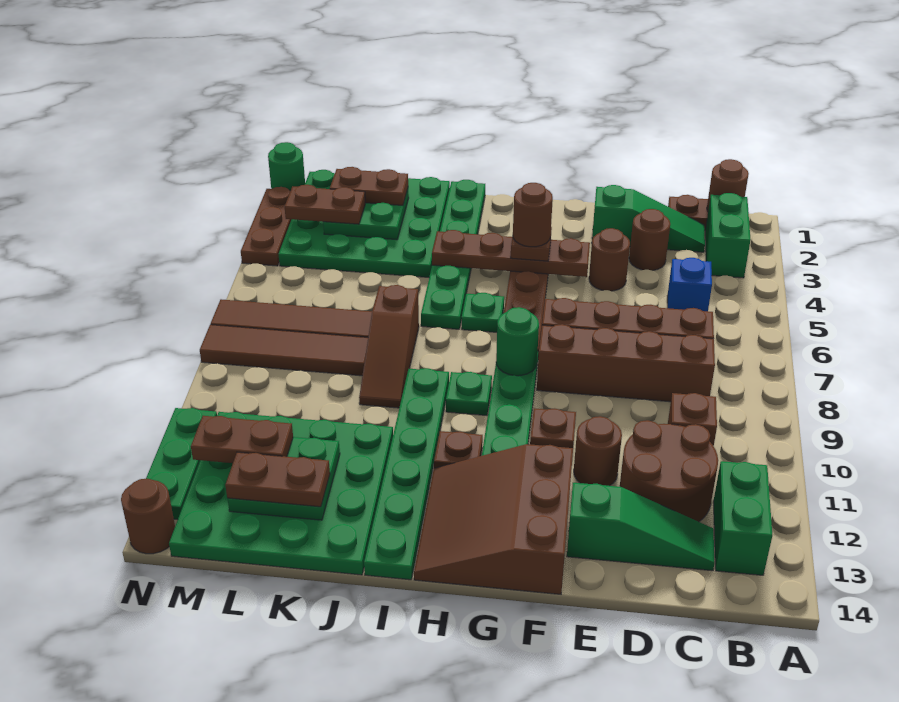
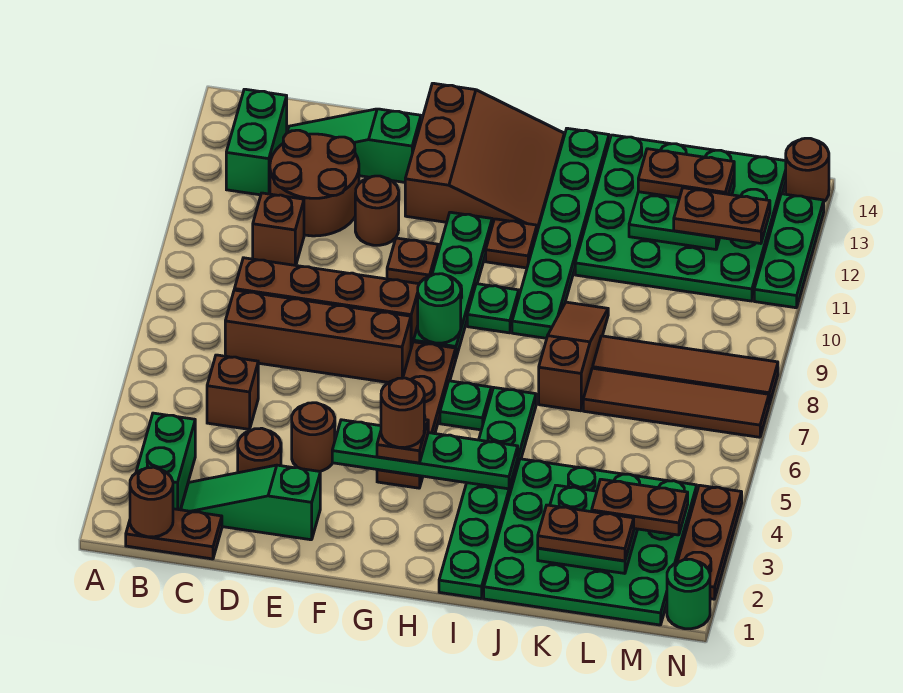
blue brick C5 level 1 -> brown brick C5 level 1
brown plate F4:I4 level 2 -> green plate F4:I4 level 2

